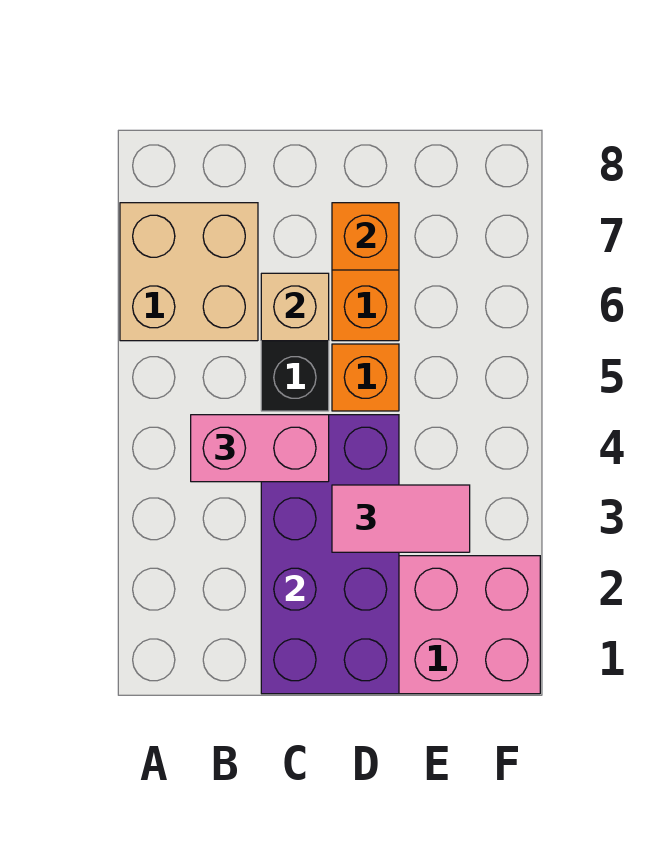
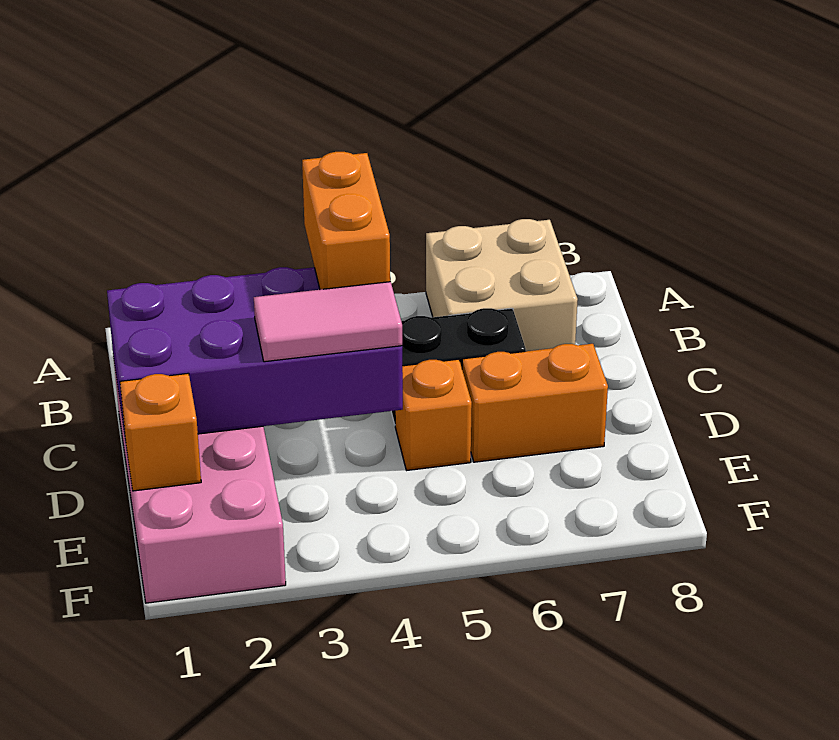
pink brick B4:C4 level 3 -> orange brick B4:C4 level 3
tan brick C6 level 2 -> none
pink tile D3:E3 level 3 -> pink tile D3:D4 level 3
orange brick D7 level 2 -> orange brick E1 level 2

